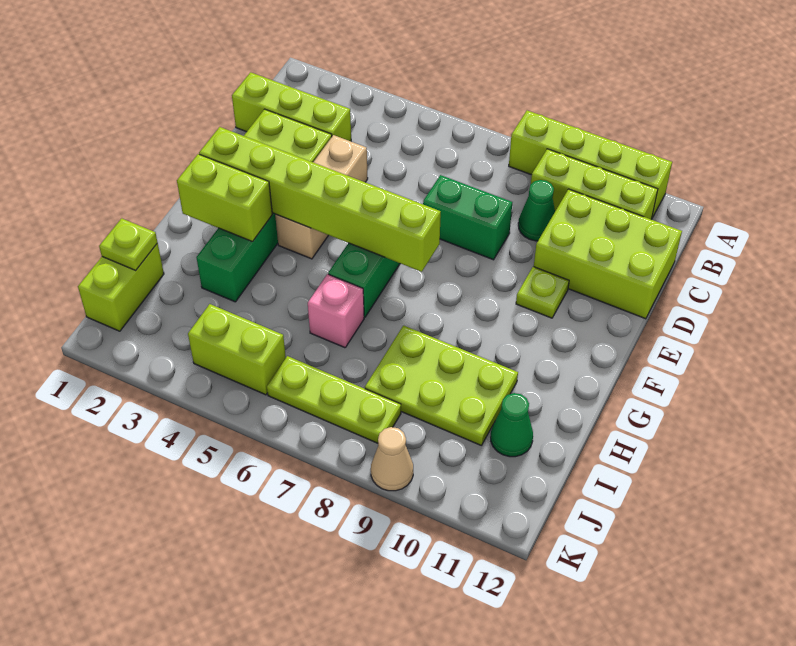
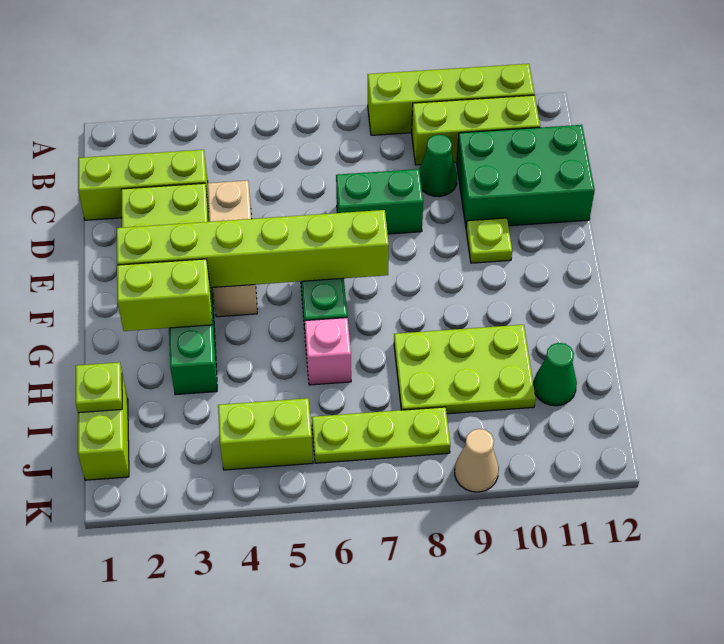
lime brick C10:D12 level 1 -> green brick C10:D12 level 1

